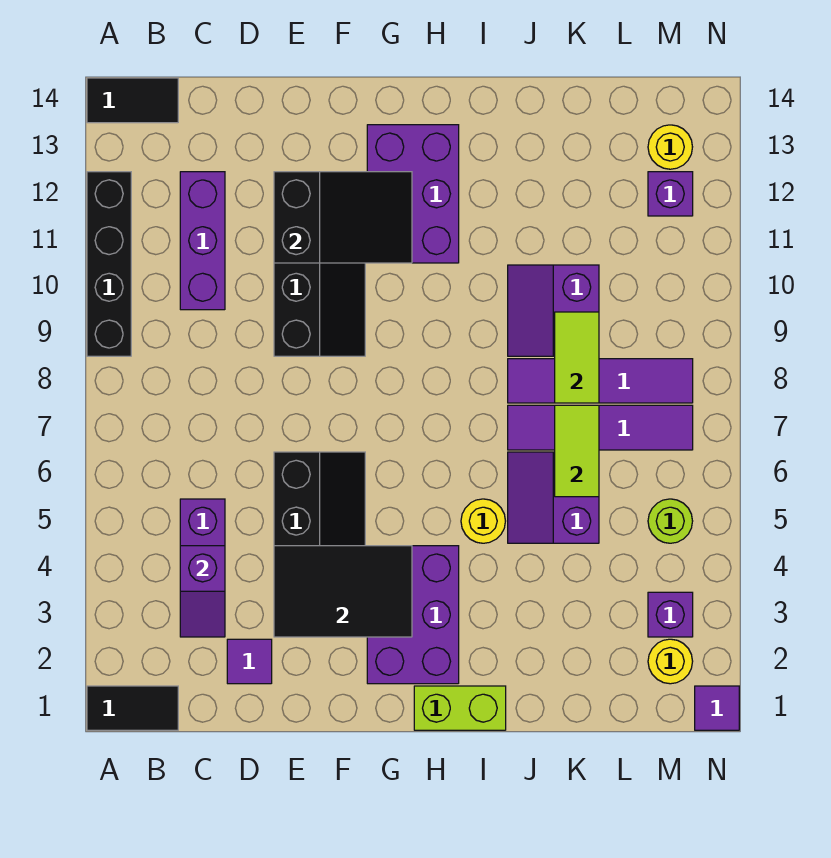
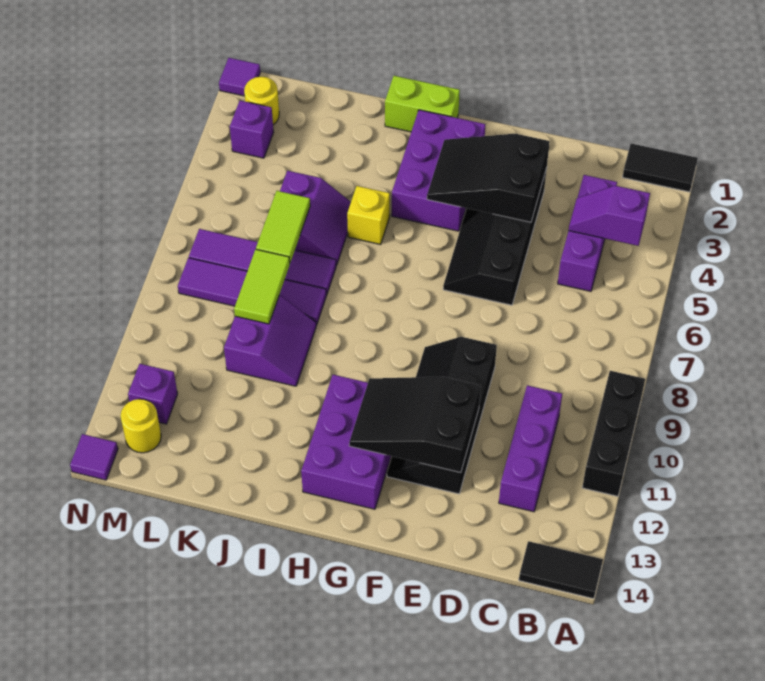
black brick A9:A12 level 1 -> black brick A9:A11 level 1
purple slope C3:C4 level 2 top 4 -> purple slope B4:C4 level 2 top B
purple tile D2 level 1 -> purple tile N14 level 1
black tile E3:G4 level 2 -> black slope E3:G4 level 2 top E
yellow round brick I5 level 1 -> yellow brick I5 level 1
lime round brick M5 level 1 -> none

